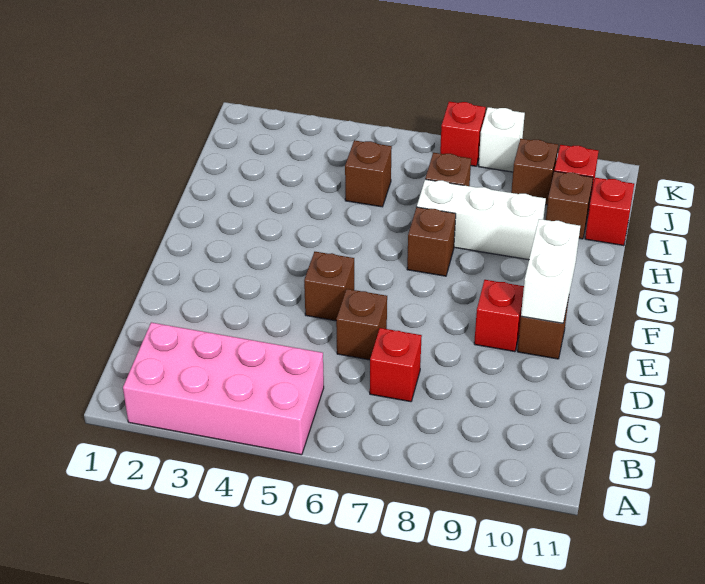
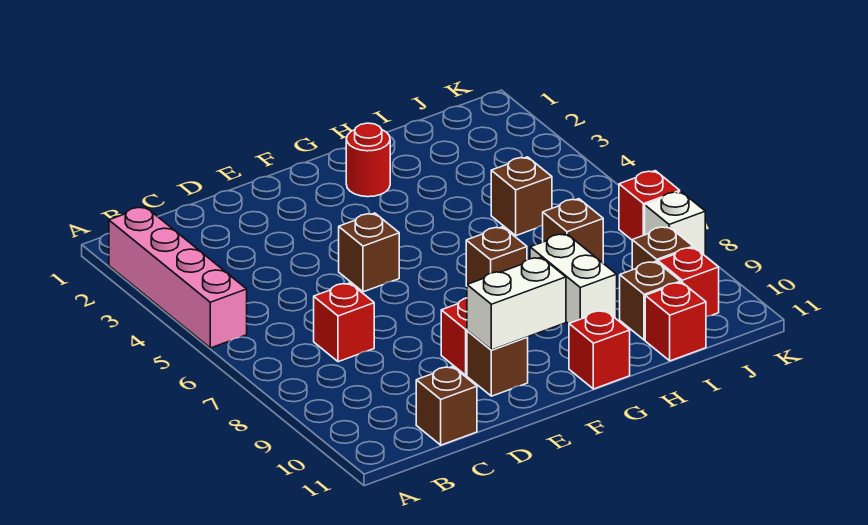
pink brick A2:B5 level 1 -> pink brick A2:A5 level 1
brown brick D6 level 1 -> brown brick C11 level 1
none -> red round brick G2 level 1
none -> red brick G11 level 1
white brick H7:H9 level 1 -> white brick H8:H9 level 1

